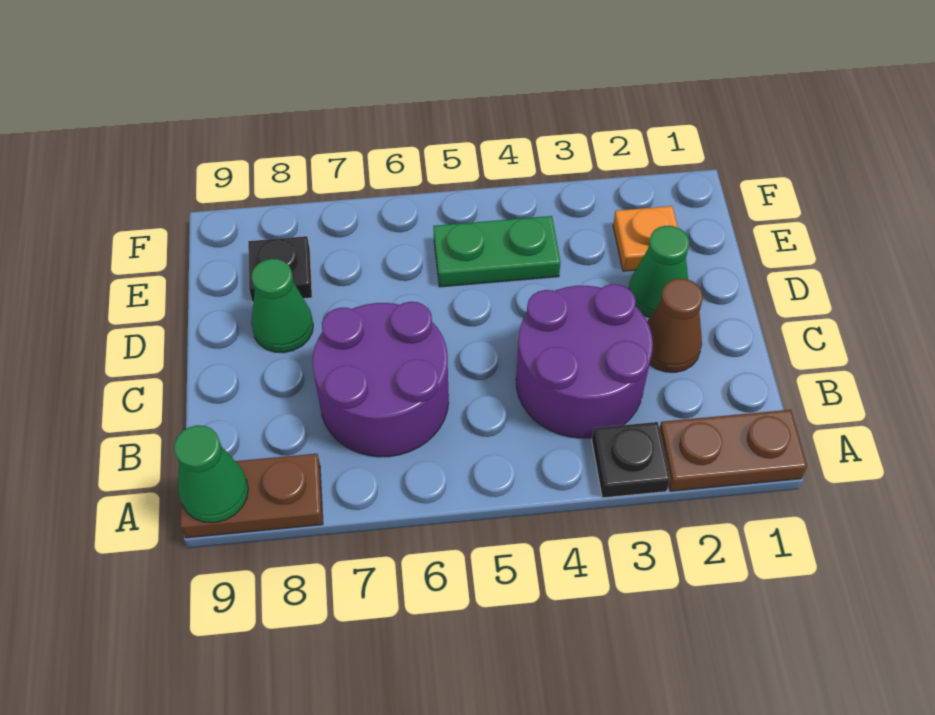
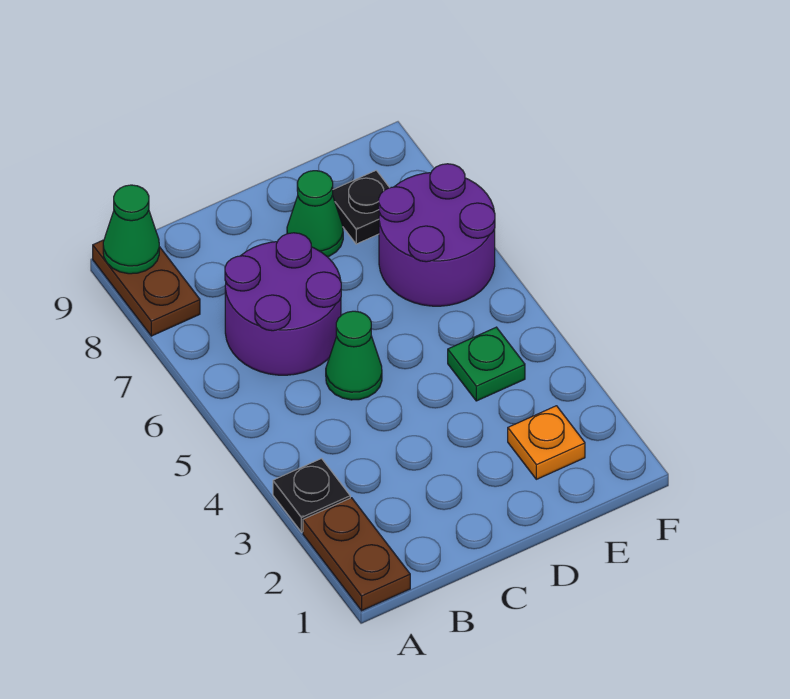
purple round brick B3:C4 level 1 -> purple round brick E6:F7 level 1
brown cone C2 level 1 -> none
green cone D2 level 1 -> green cone C5 level 1
green plate E4:E5 level 1 -> green plate E4 level 1

